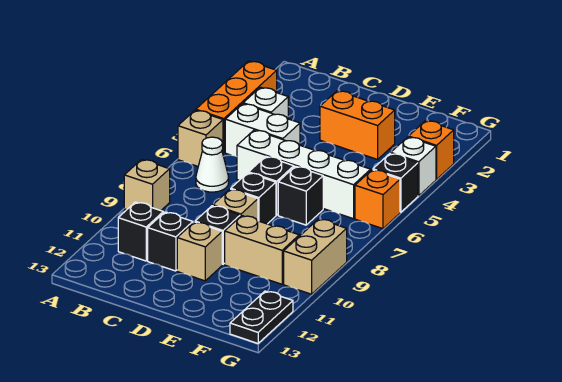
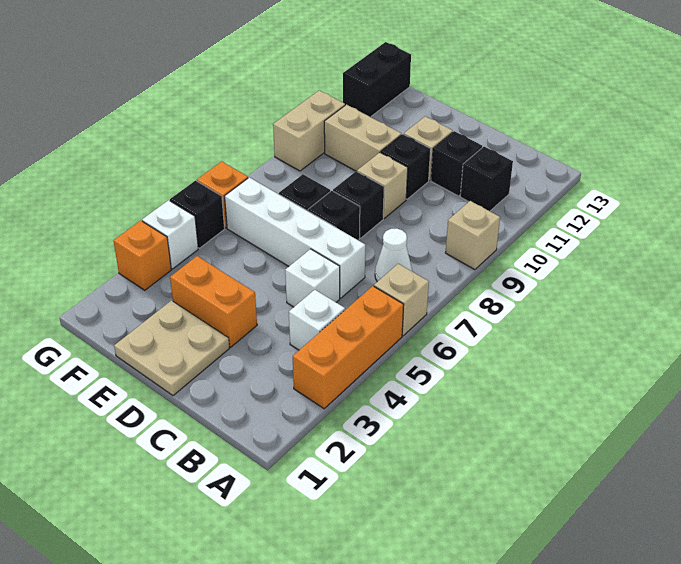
white brick B5:C5 level 1 -> white brick C5 level 1
none -> tan plate D1:E2 level 1
black plate G12:G13 level 1 -> black brick G12:G13 level 1

